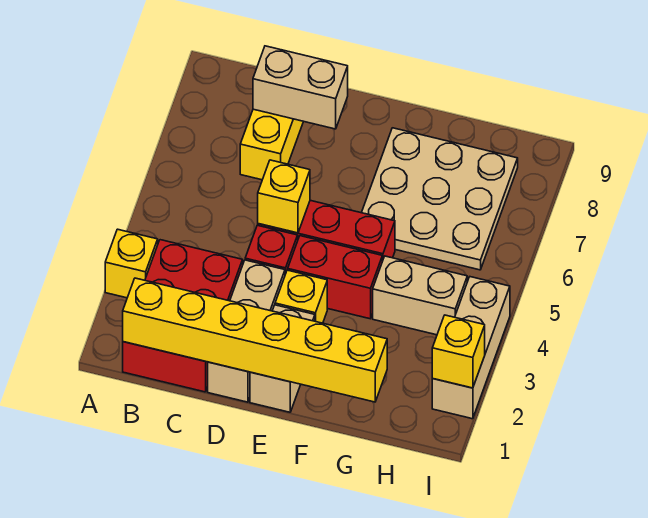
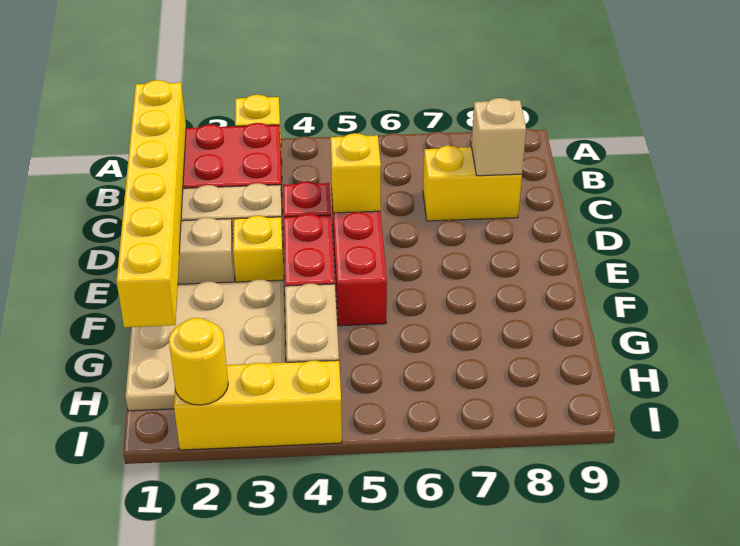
tan brick C8:D8 level 2 -> tan brick C8 level 2
tan plate F6:H8 level 1 -> tan plate F1:H3 level 1
tan brick I2:I4 level 1 -> yellow brick I2:I4 level 1
yellow brick I2 level 2 -> yellow round brick I2 level 2

